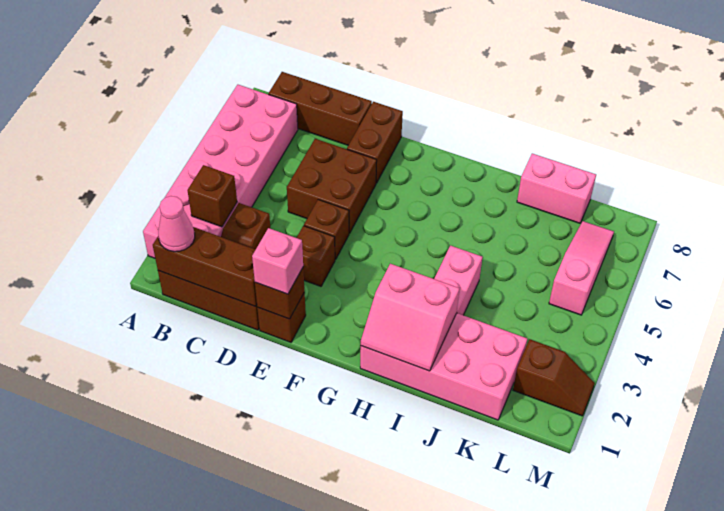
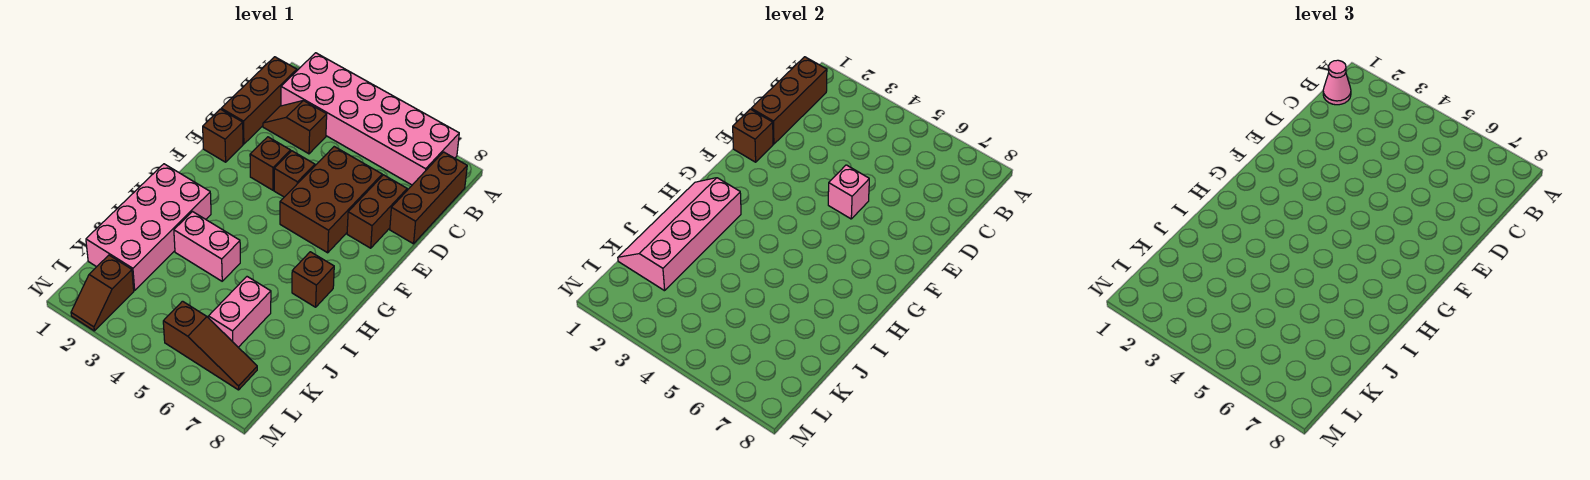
brown brick B3 level 2 -> brown brick H7 level 1
brown brick D5:E6 level 1 -> brown brick D5:F6 level 1
pink brick E1 level 3 -> pink brick E5 level 2
brown brick E7:E8 level 1 -> brown brick D7:E7 level 1
pink slope H1:I2 level 2 top 2 -> pink slope H1:K2 level 2 top 2
pink brick J8:K8 level 1 -> pink brick J6:K6 level 1
pink slope L5:L7 level 1 top 5 -> brown slope L5:L7 level 1 top 5

